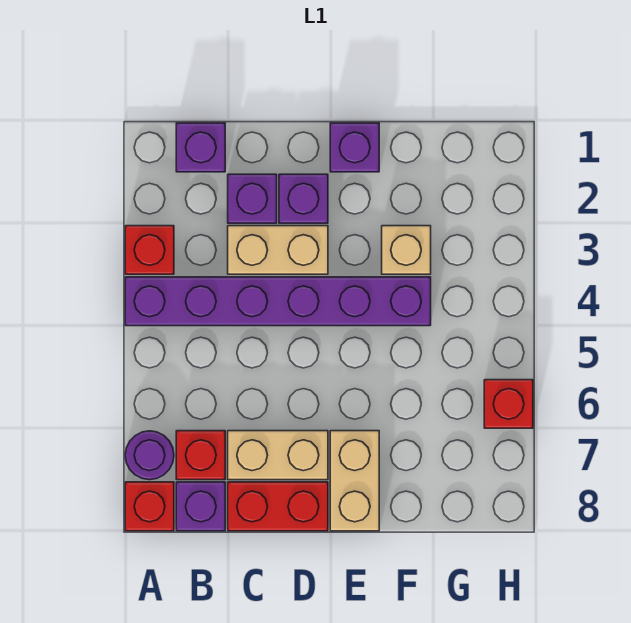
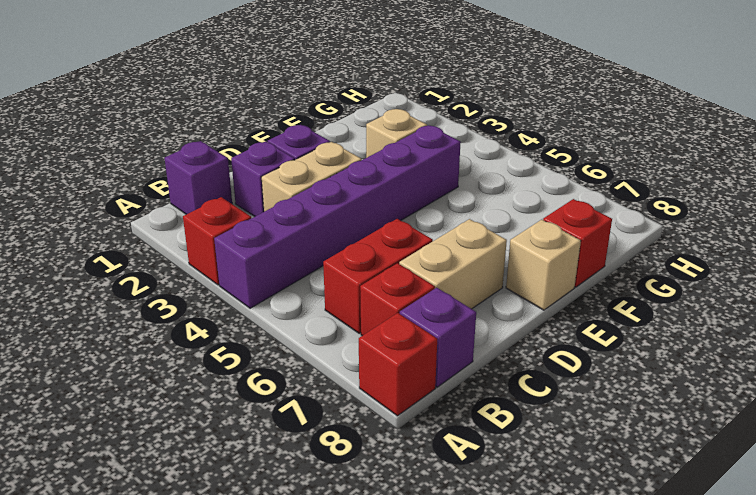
purple round brick A7 level 1 -> none
red brick C8:D8 level 1 -> red brick B6:C6 level 1
purple brick E1 level 1 -> none
tan brick E7:E8 level 1 -> tan brick E8 level 1
red brick H6 level 1 -> red brick F8 level 1

